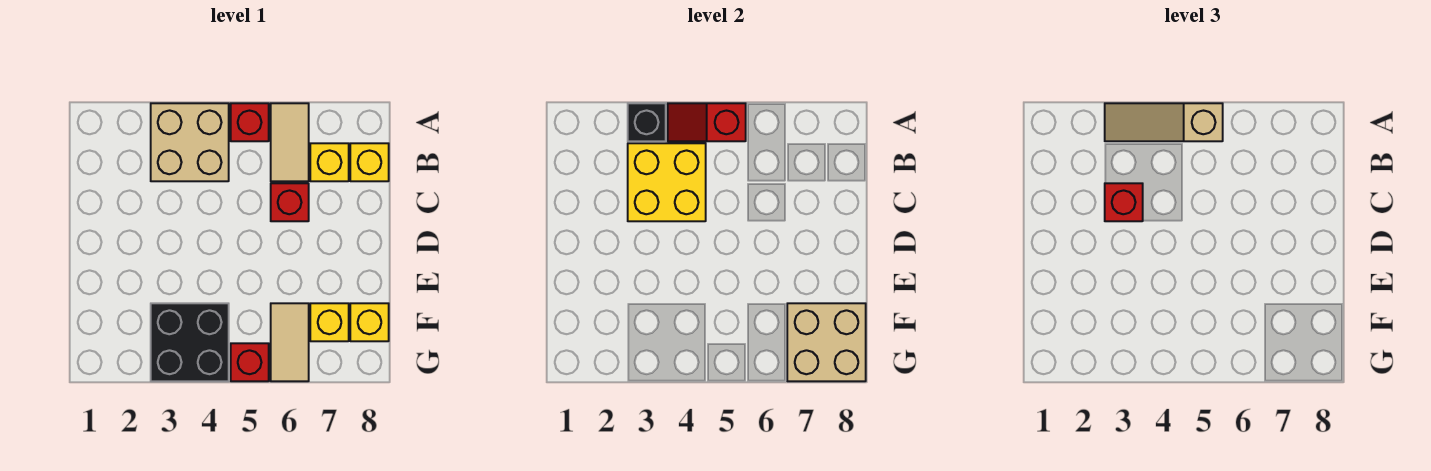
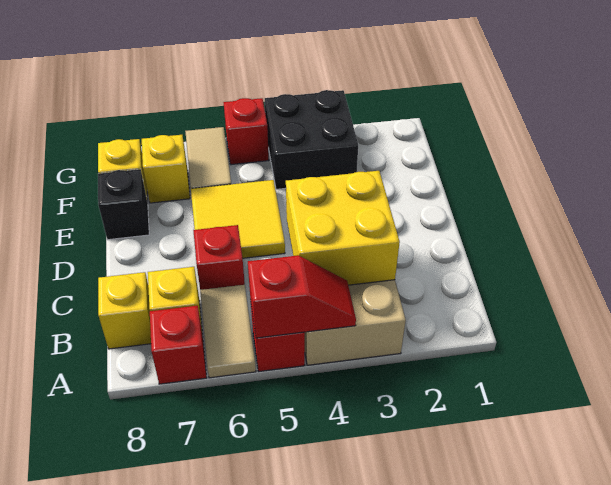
black brick A3 level 2 -> black brick E8 level 1
tan slope A3:A5 level 3 top 5 -> none
red brick C3 level 3 -> red brick A7 level 1
none -> yellow tile D5:E6 level 1
tan brick F7:G8 level 2 -> none

